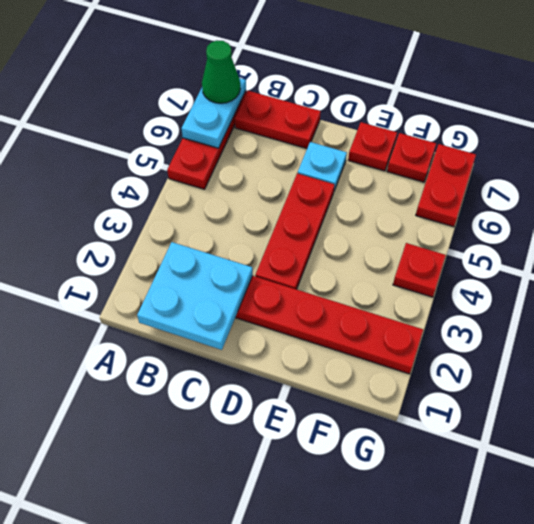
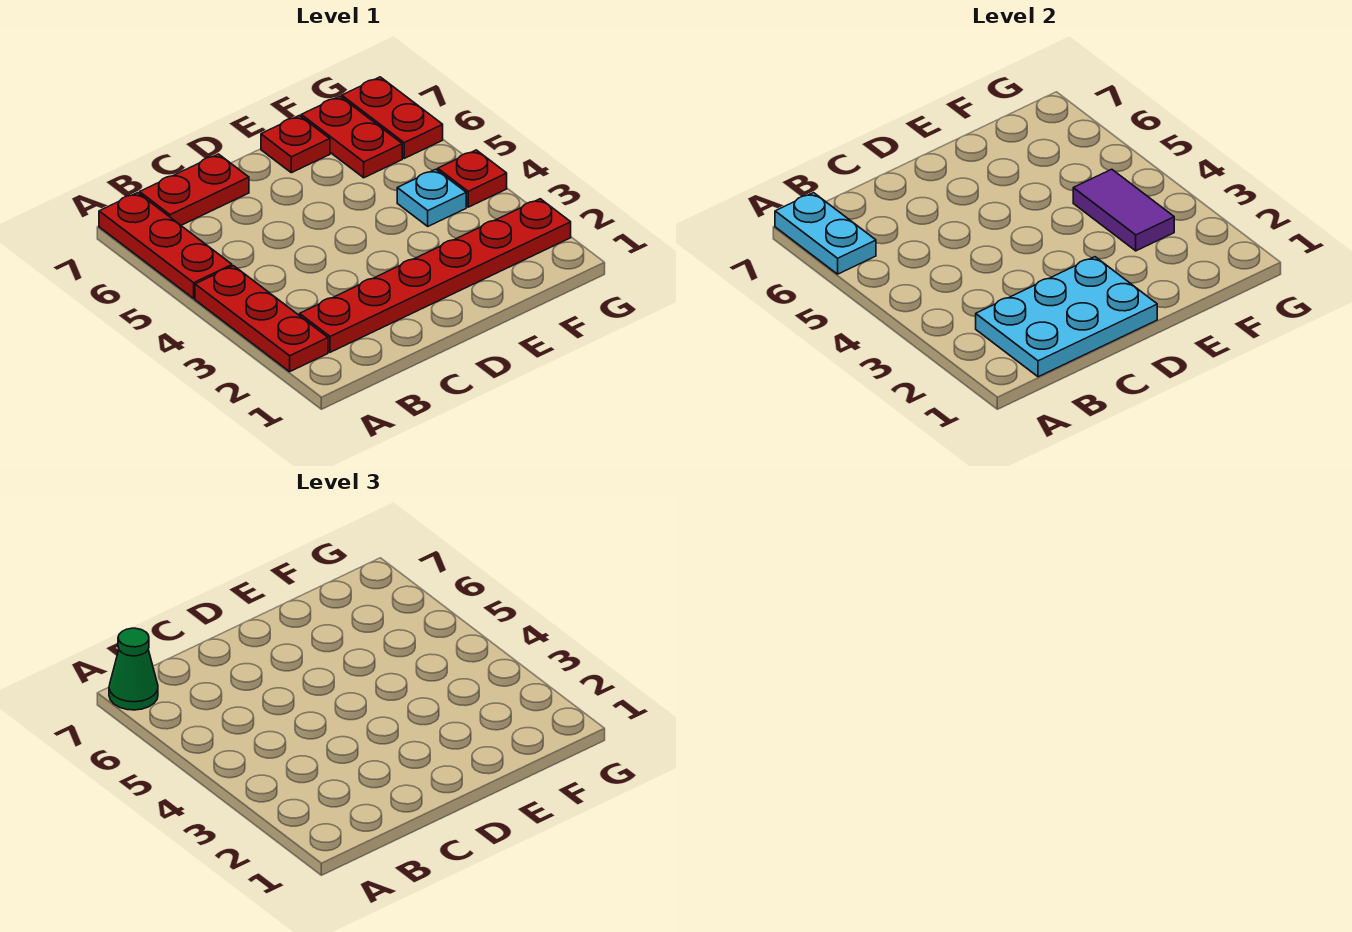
cyan plate B1:C2 level 2 -> cyan plate B1:D2 level 2
red plate D3:D5 level 1 -> red plate A2:A4 level 1
cyan plate D6 level 1 -> cyan plate F4 level 1
none -> purple tile F3:F4 level 2
red plate F7 level 1 -> red plate F6:F7 level 1

